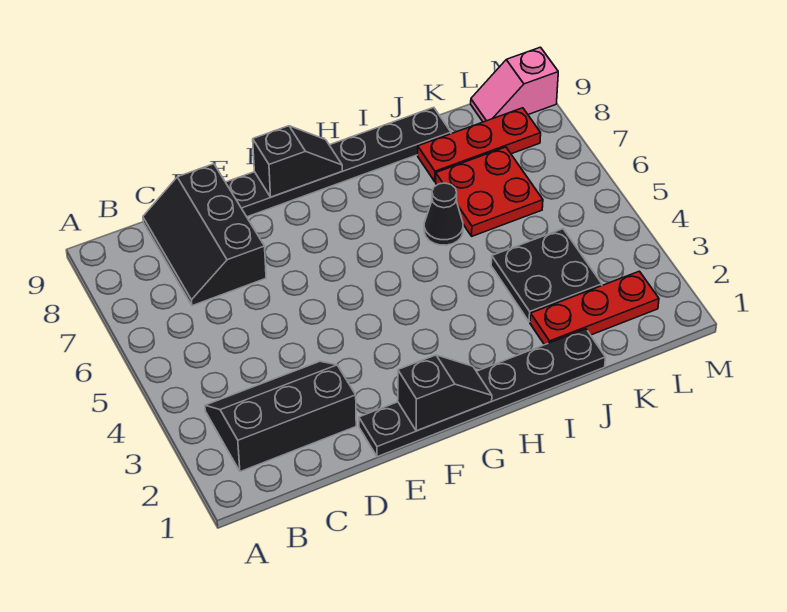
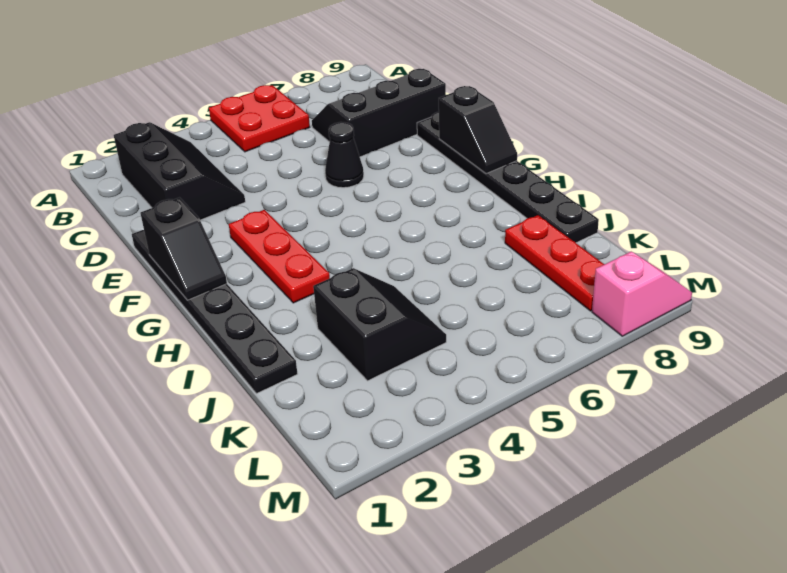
black cone I6 level 1 -> black cone E6 level 1
red plate J2:L2 level 1 -> red plate F3:H3 level 1
black plate J3:K4 level 1 -> black slope J3:K4 level 1 top 3
red plate J6:K7 level 1 -> red plate A5:B6 level 1
pink slope L9:M9 level 1 top M -> pink slope M8:M9 level 1 top 8

